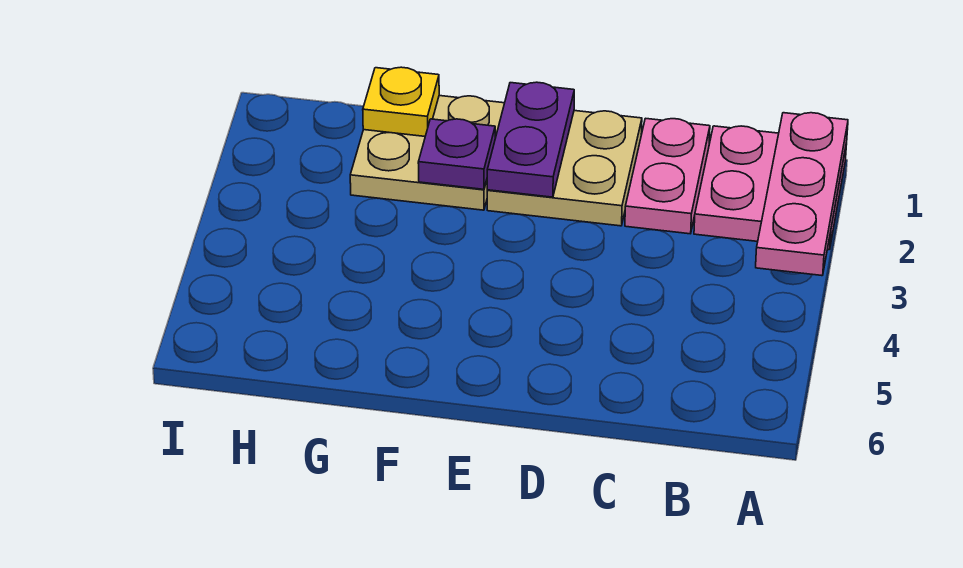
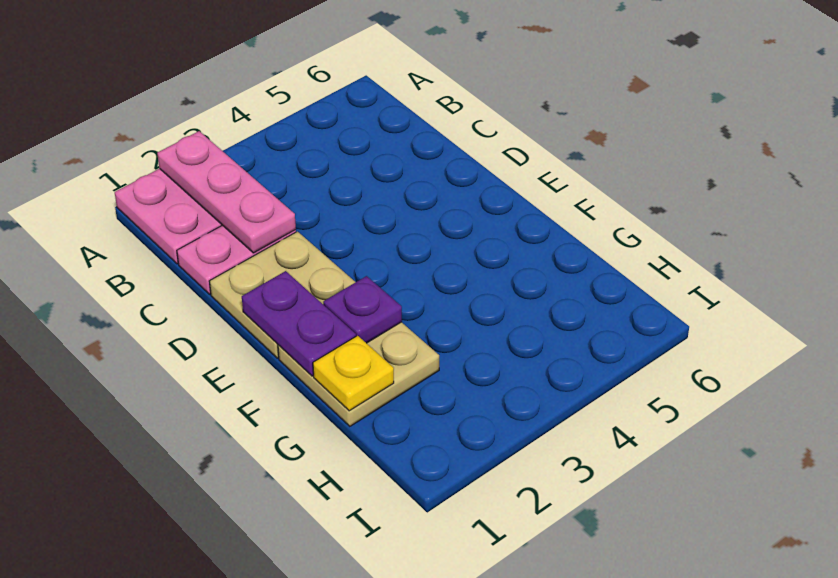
pink plate A1:A3 level 2 -> pink plate A2:C2 level 2
purple plate E1:E2 level 2 -> purple plate E1:F1 level 2

